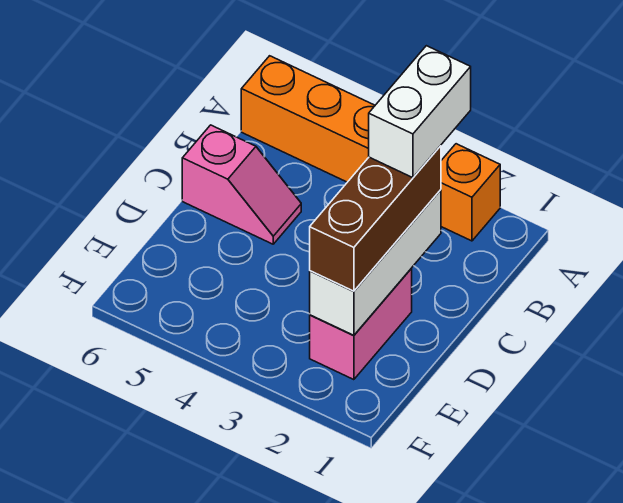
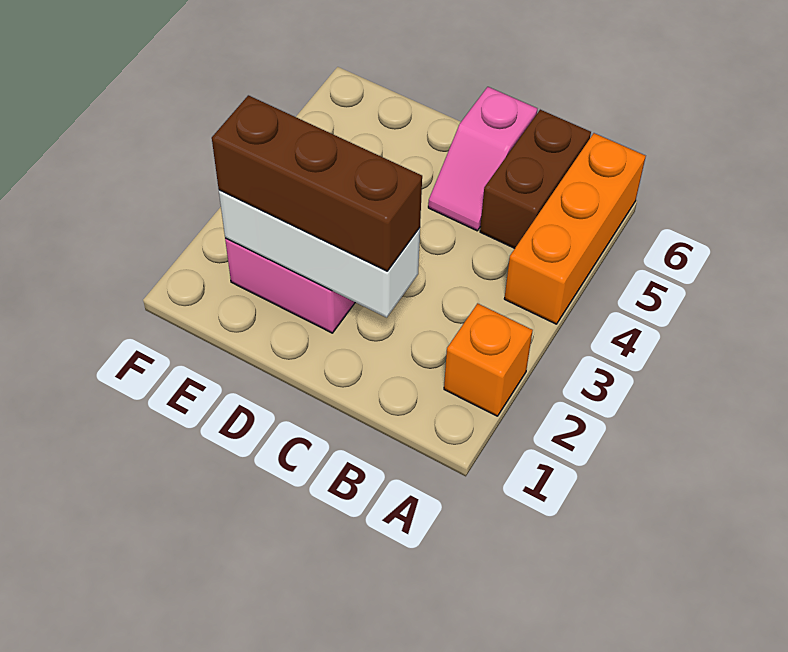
white brick B2:C2 level 4 -> none
none -> brown brick B5:B6 level 1

